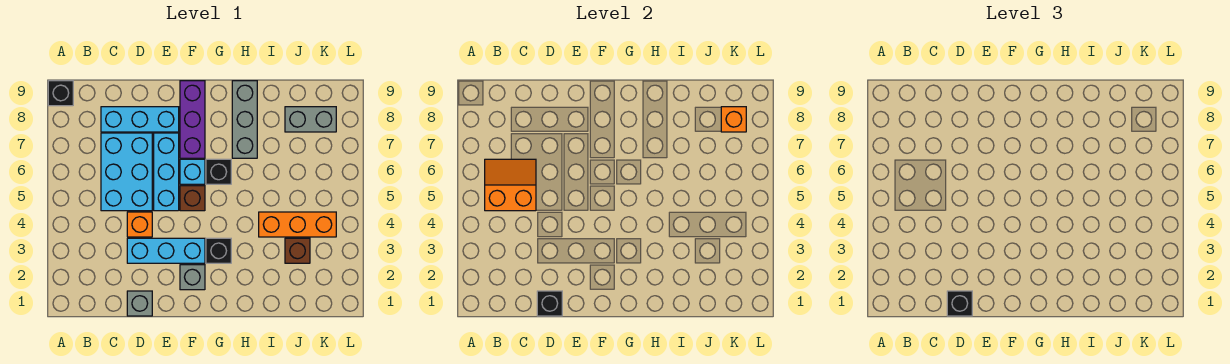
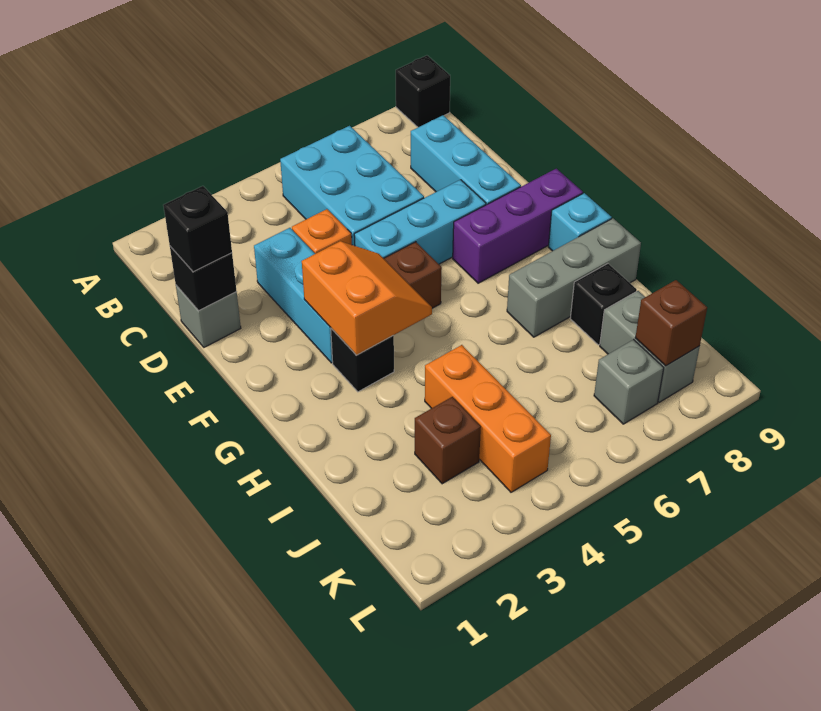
orange slope B5:C6 level 2 top 5 -> orange slope F3:G4 level 2 top 3
cyan brick C5:D7 level 1 -> cyan brick B5:D6 level 1
grey brick F2 level 1 -> grey brick K7 level 1
cyan brick F6 level 1 -> cyan brick G9 level 1
black brick G6 level 1 -> black brick I8 level 1
orange brick K8 level 2 -> brown brick K8 level 2

